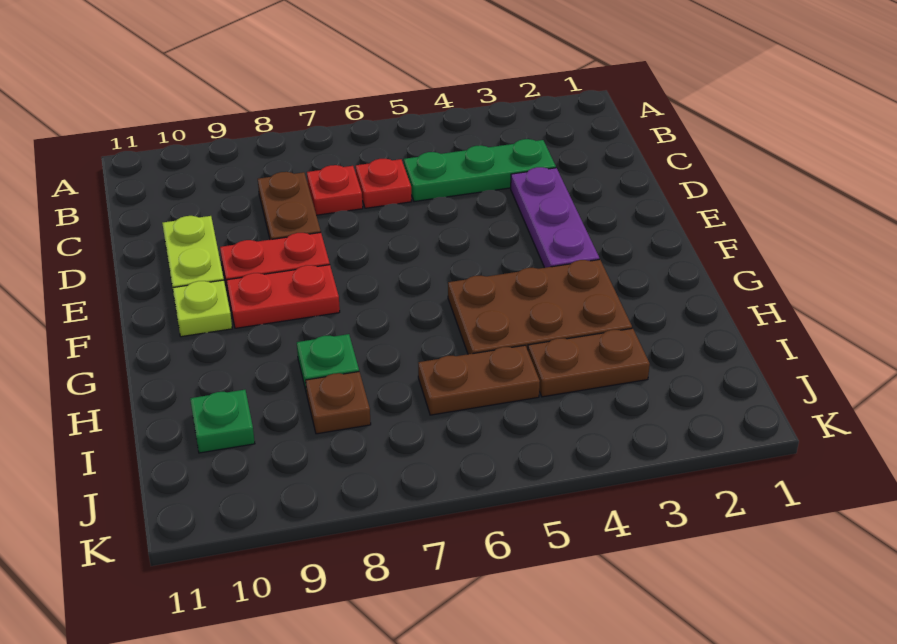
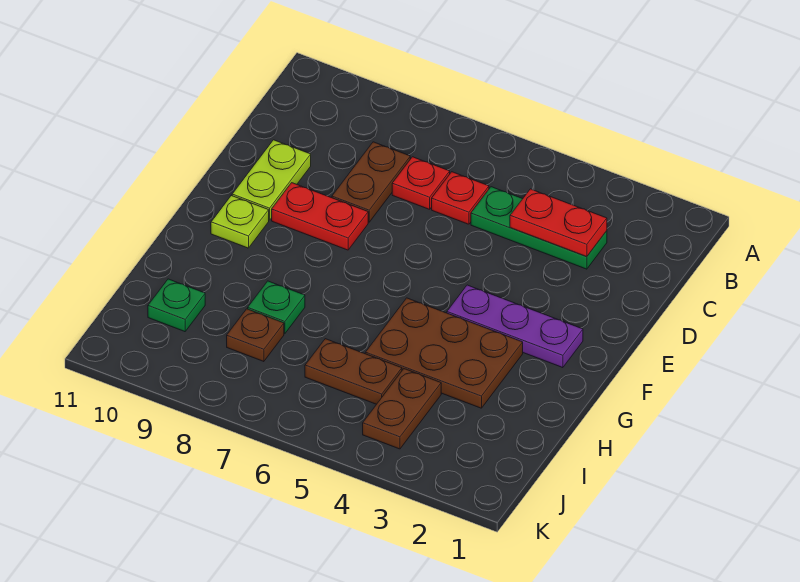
purple plate D3:F3 level 1 -> purple plate F2:F4 level 1
red plate F8:F9 level 1 -> red plate C3:C4 level 2
brown plate I3:I4 level 1 -> brown plate I4:J4 level 1

